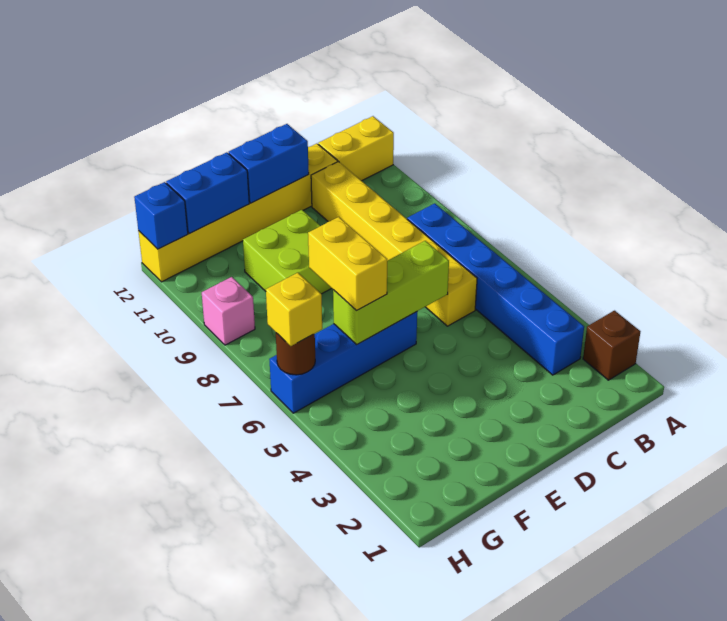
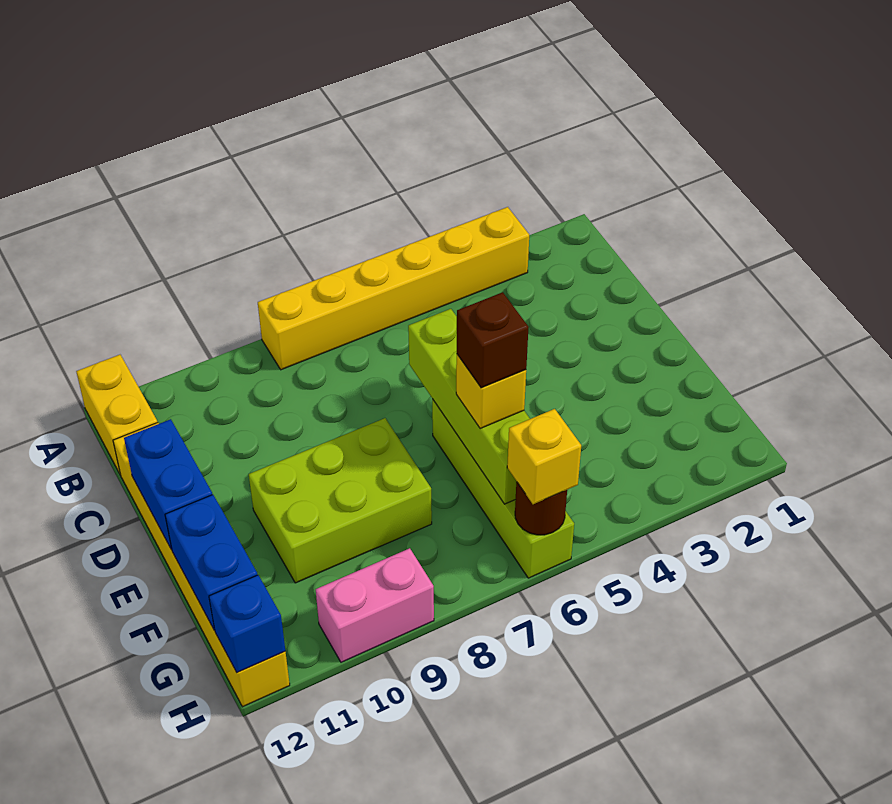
brown brick A2 level 1 -> brown brick F6 level 4
blue brick B3:B8 level 1 -> none
yellow brick C6:C11 level 1 -> yellow brick A3:A8 level 1
lime brick D6:F6 level 2 -> lime brick D6:G6 level 2
blue brick E6:H6 level 1 -> lime brick E6:H6 level 1
lime brick E9:F10 level 1 -> lime brick E8:F10 level 1
yellow brick F6:F7 level 3 -> yellow brick F6 level 3
pink brick H9 level 1 -> pink brick H9:H10 level 1

